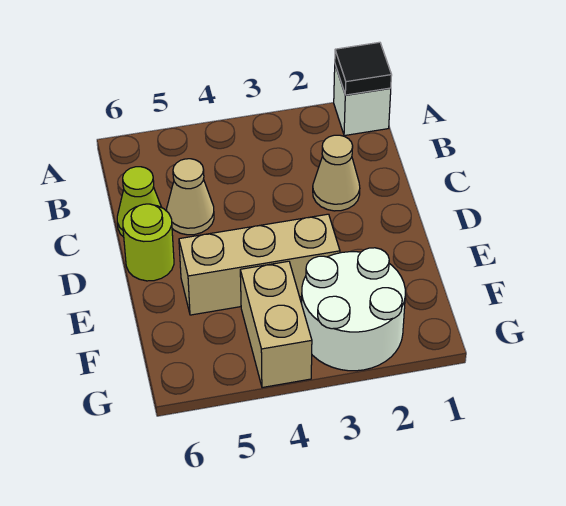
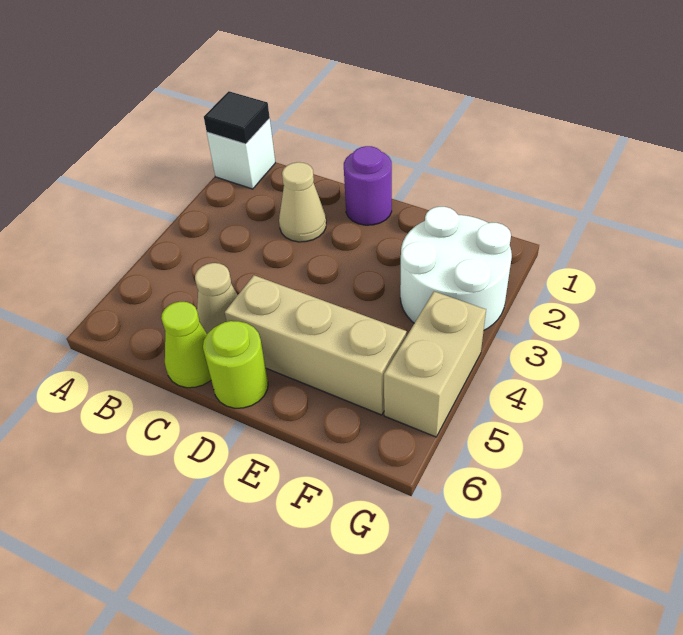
none -> purple round brick D1 level 1
tan brick E3:E5 level 1 -> tan brick D5:F5 level 1
tan brick F4:G4 level 1 -> tan brick G4:G5 level 1

